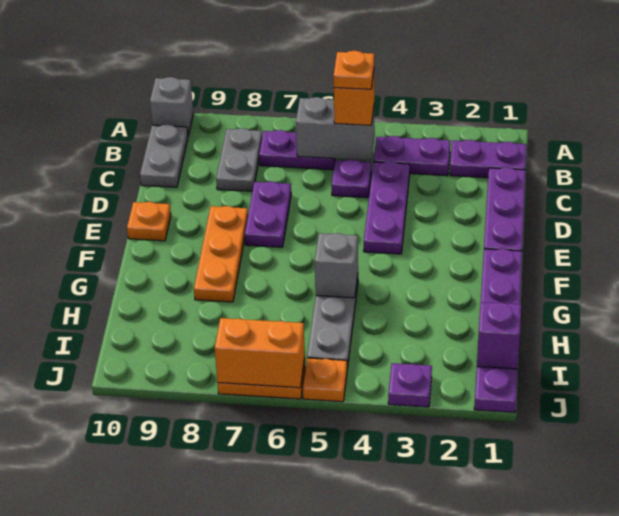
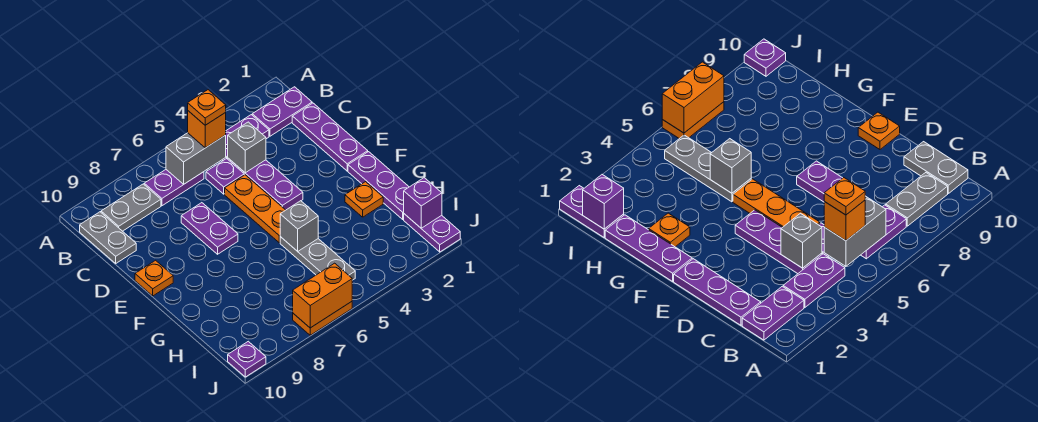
grey brick A10 level 1 -> grey brick C4 level 2
grey plate B8:C8 level 1 -> grey plate B8:B9 level 1
orange plate E8:G8 level 1 -> orange plate D5:F5 level 1
purple plate J3 level 1 -> purple plate J10 level 1
orange plate J5 level 1 -> orange plate G2 level 1

